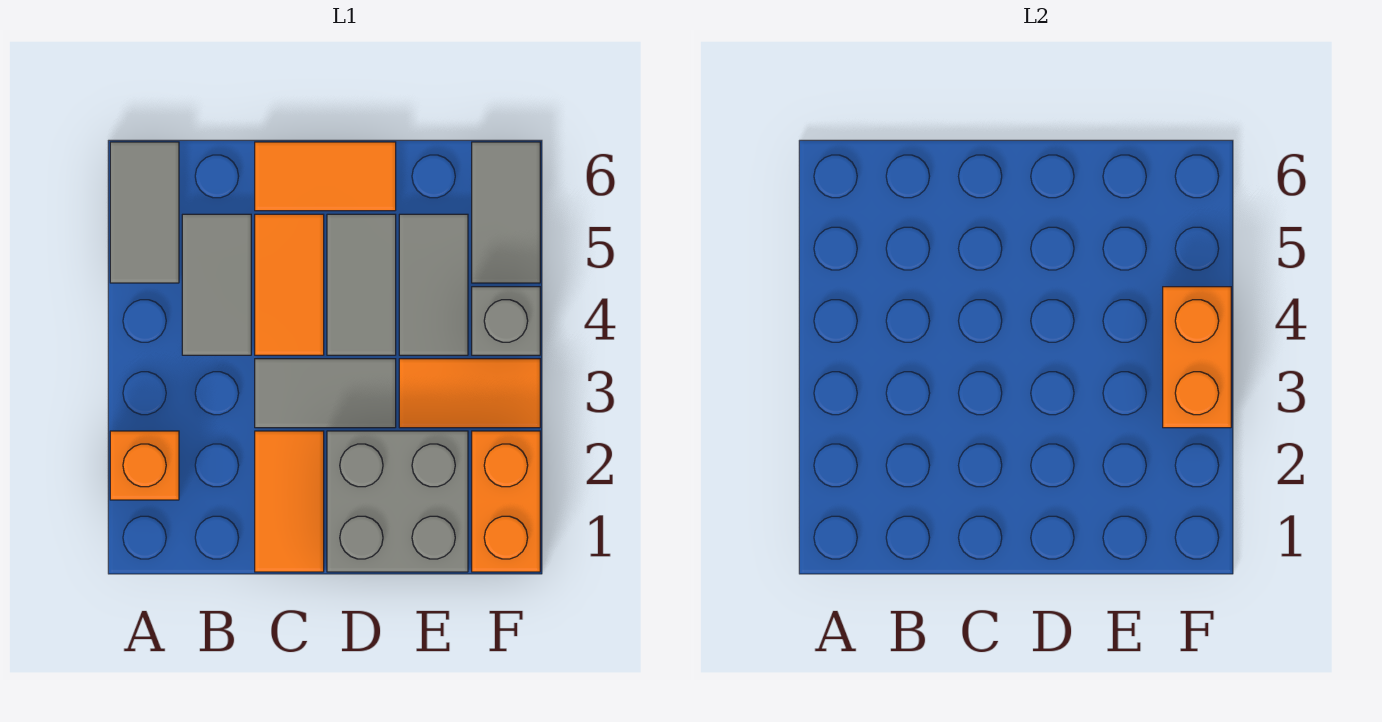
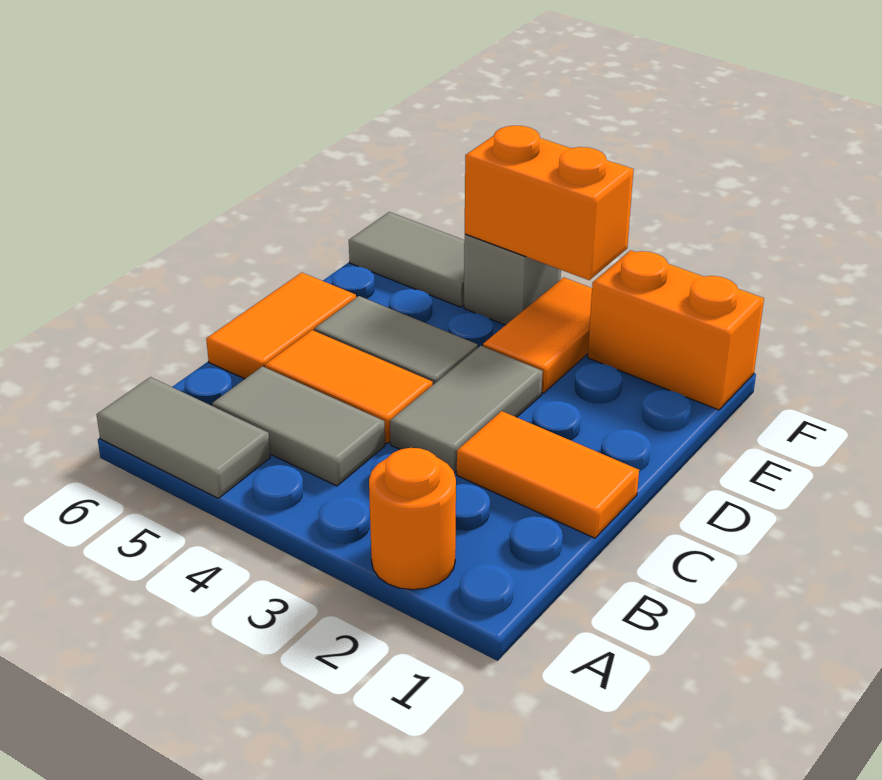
orange brick A2 level 1 -> orange round brick A2 level 1
grey brick D1:E2 level 1 -> none
grey tile E4:E5 level 1 -> none

